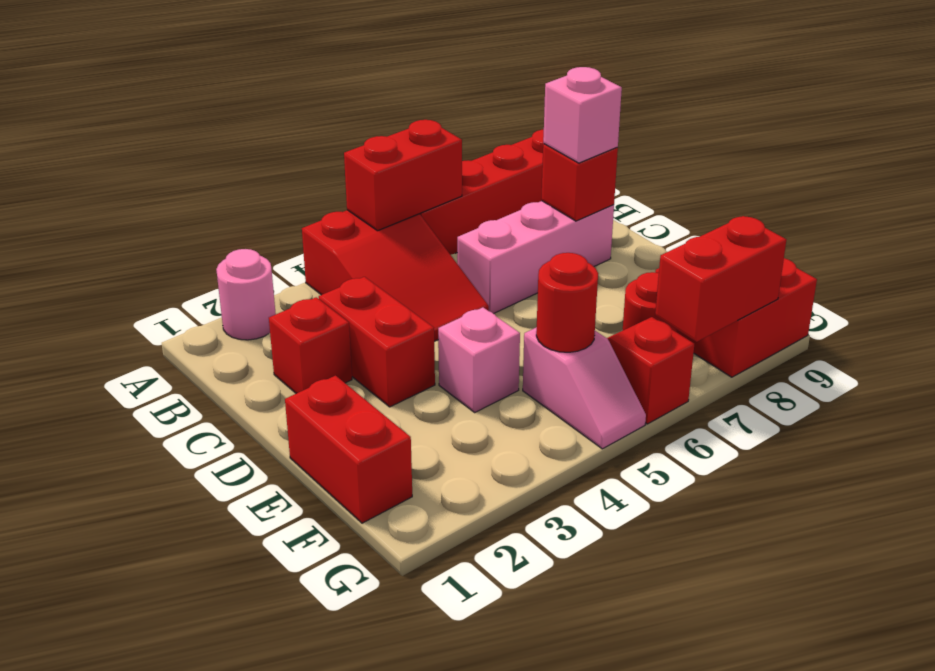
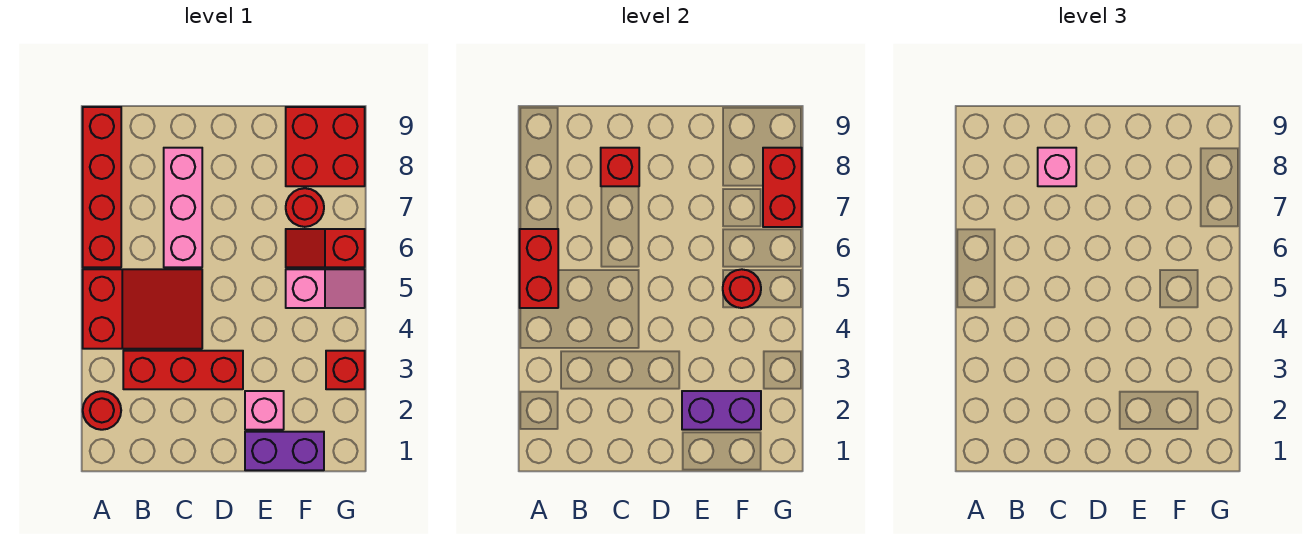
pink round brick A2 level 1 -> red round brick A2 level 1
red brick C2 level 1 -> red brick G3 level 1
red brick C3:D3 level 1 -> red brick B3:D3 level 1
red brick E1:F1 level 1 -> purple brick E1:F1 level 1
none -> purple brick E2:F2 level 2
pink brick E4 level 1 -> pink brick E2 level 1

